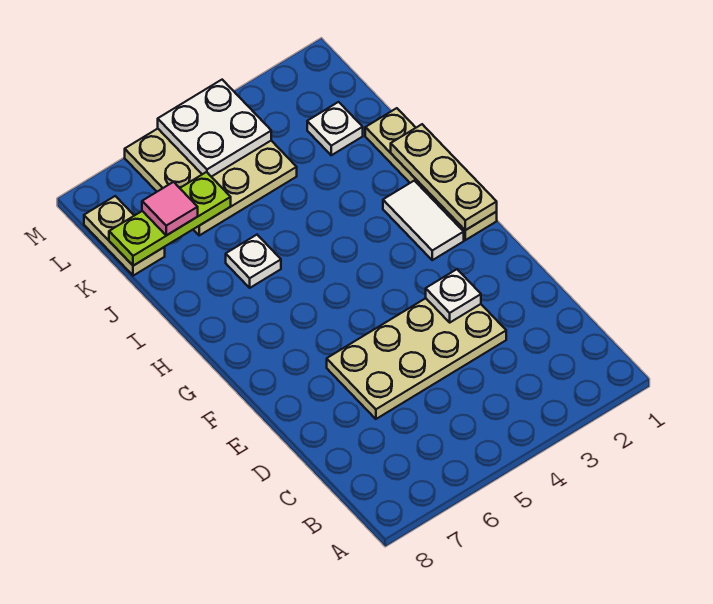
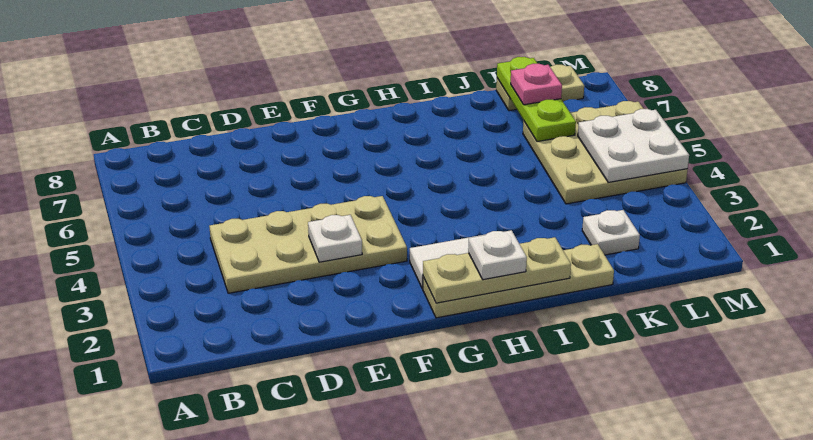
tan plate D3:E6 level 1 -> tan plate C3:F4 level 1
white plate I6 level 1 -> white plate H1 level 3
pink tile K7 level 3 -> pink plate K7 level 3

